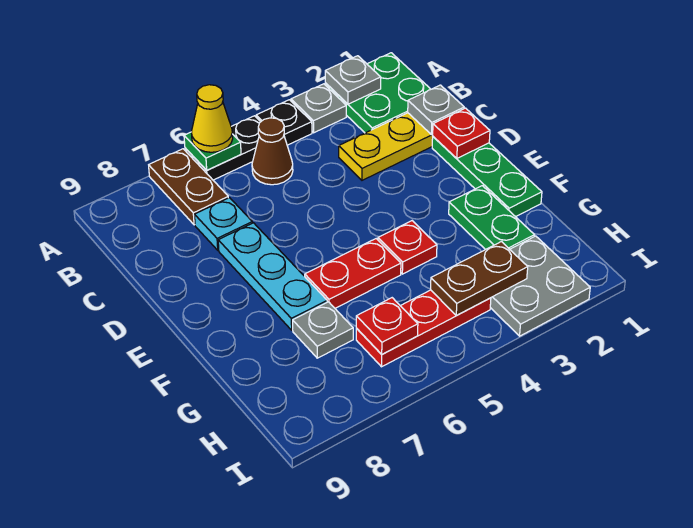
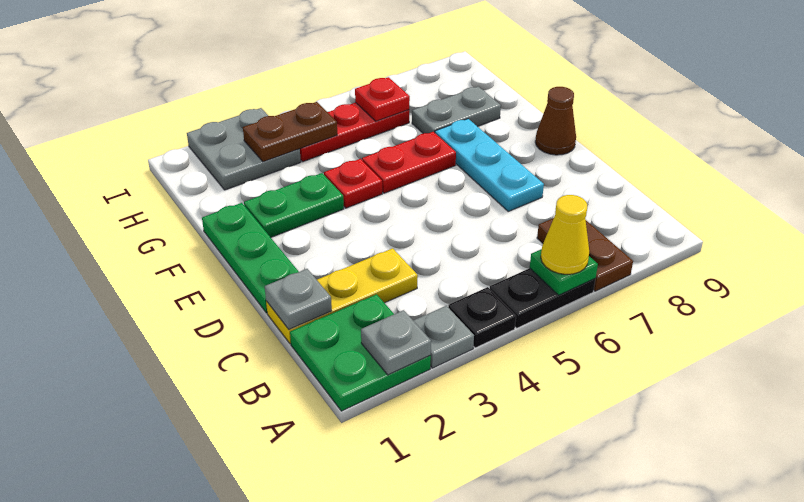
brown cone B5 level 1 -> brown cone E9 level 1
cyan plate C7 level 1 -> none
red plate D1 level 2 -> none
green plate F2:G2 level 1 -> green plate F2:F3 level 1
grey plate G7 level 1 -> grey plate G7:G8 level 1

